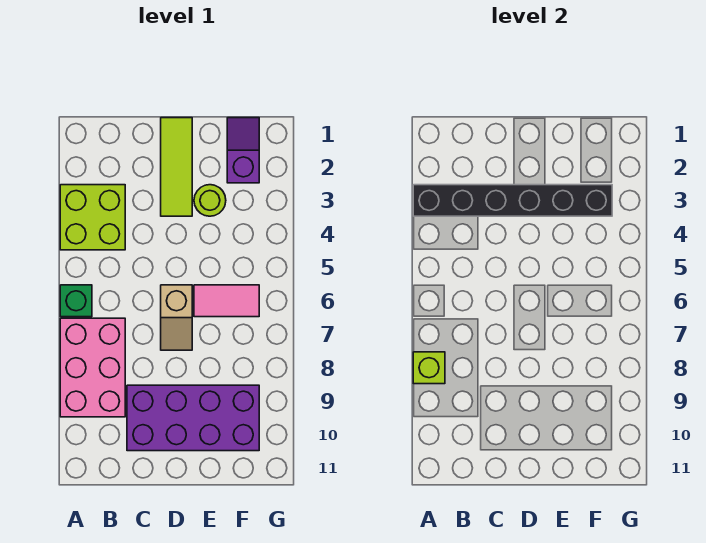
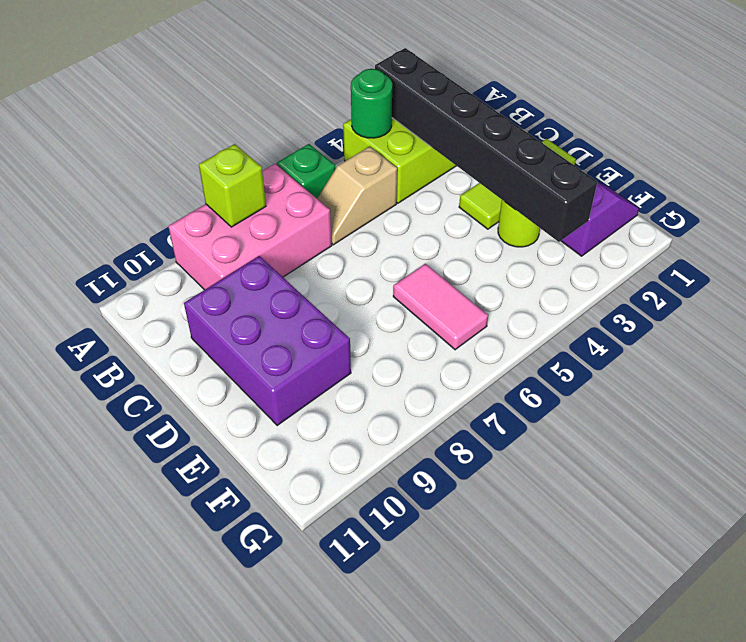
none -> green round brick A4 level 2
purple brick C9:F10 level 1 -> purple brick C9:E10 level 1
tan slope D6:D7 level 1 top 6 -> tan slope B5:B6 level 1 top 5

